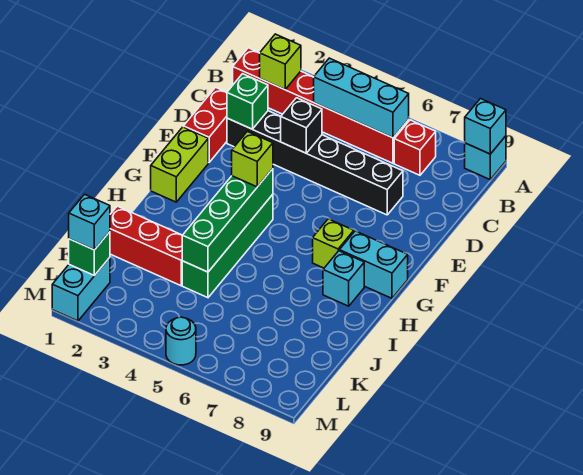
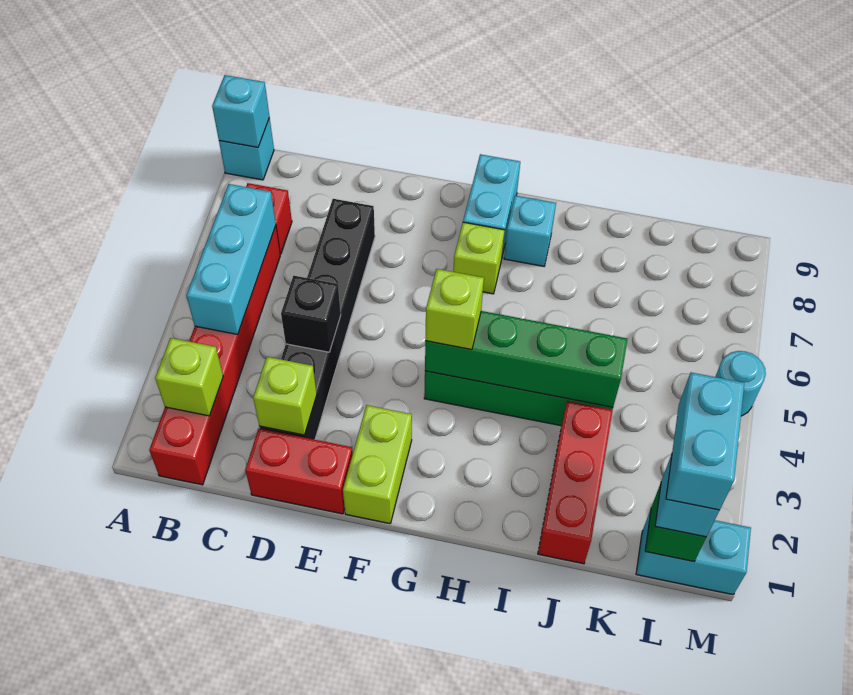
green brick D2 level 2 -> lime brick D2 level 2
lime brick F1:G1 level 1 -> lime brick F1:F2 level 1
none -> cyan brick L1:L2 level 4

